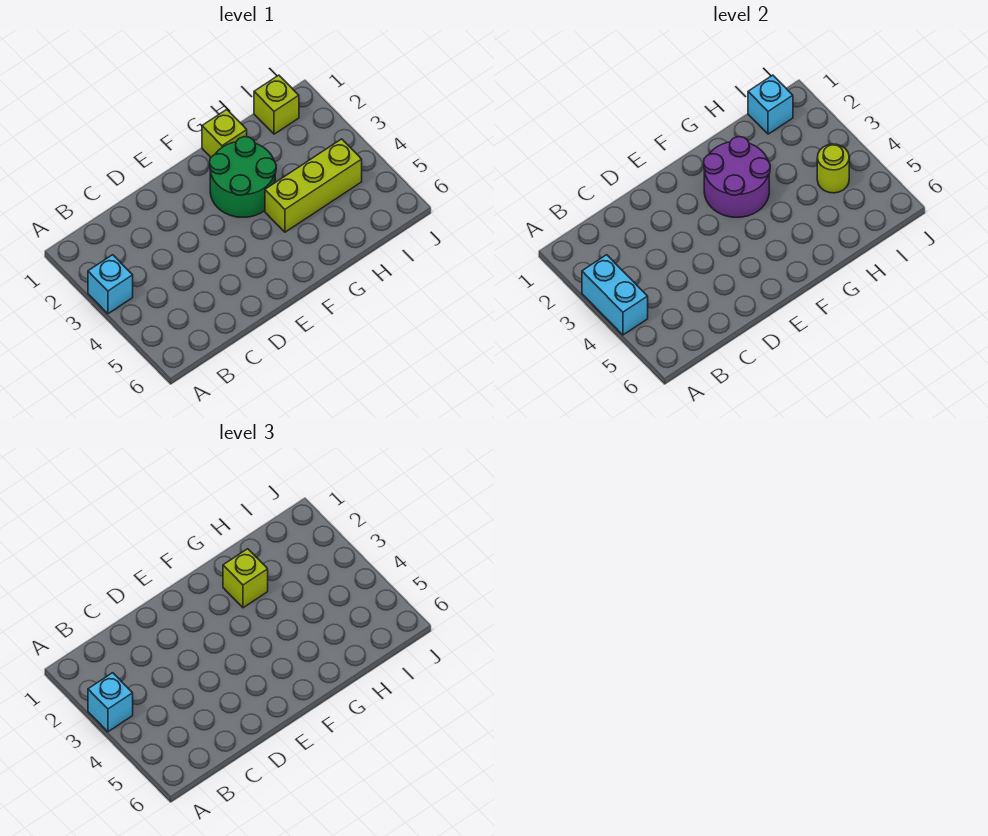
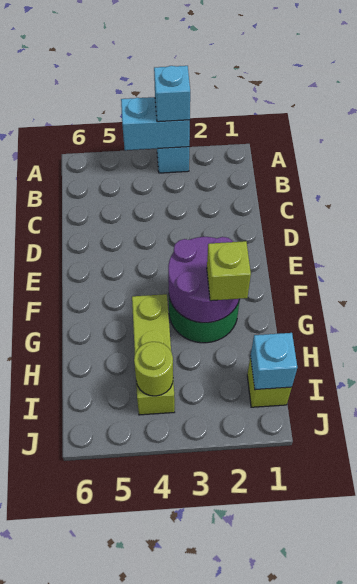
lime brick G1 level 1 -> none

